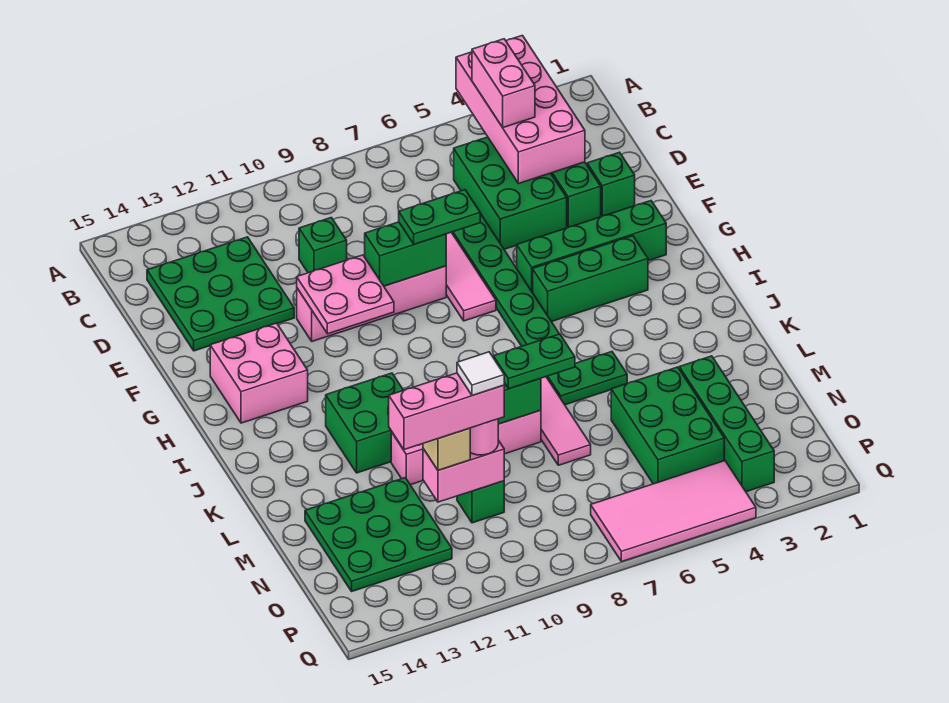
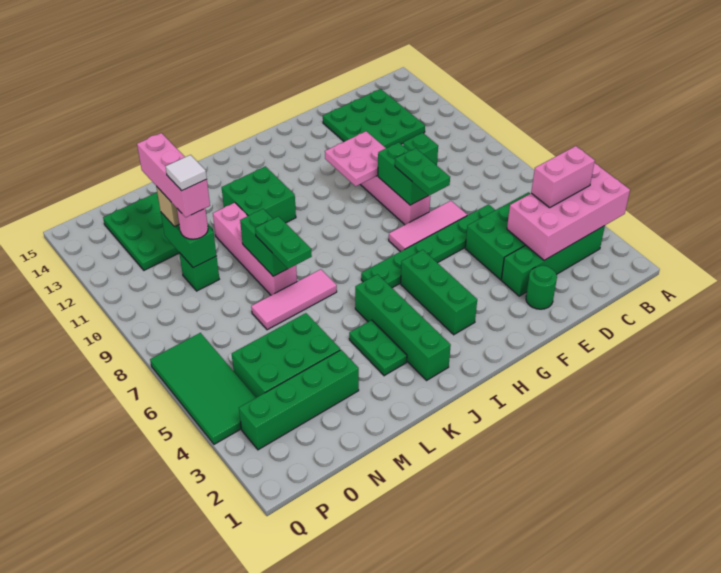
green brick E2 level 1 -> green round brick E2 level 1
green brick G2:G5 level 1 -> green brick J2:J5 level 1
pink brick G13:H14 level 1 -> none
green plate K5:K6 level 1 -> green plate K3:K4 level 1
pink brick N10:N11 level 2 -> green brick N10:N11 level 2
pink tile P4:Q7 level 1 -> green tile P4:Q7 level 1

